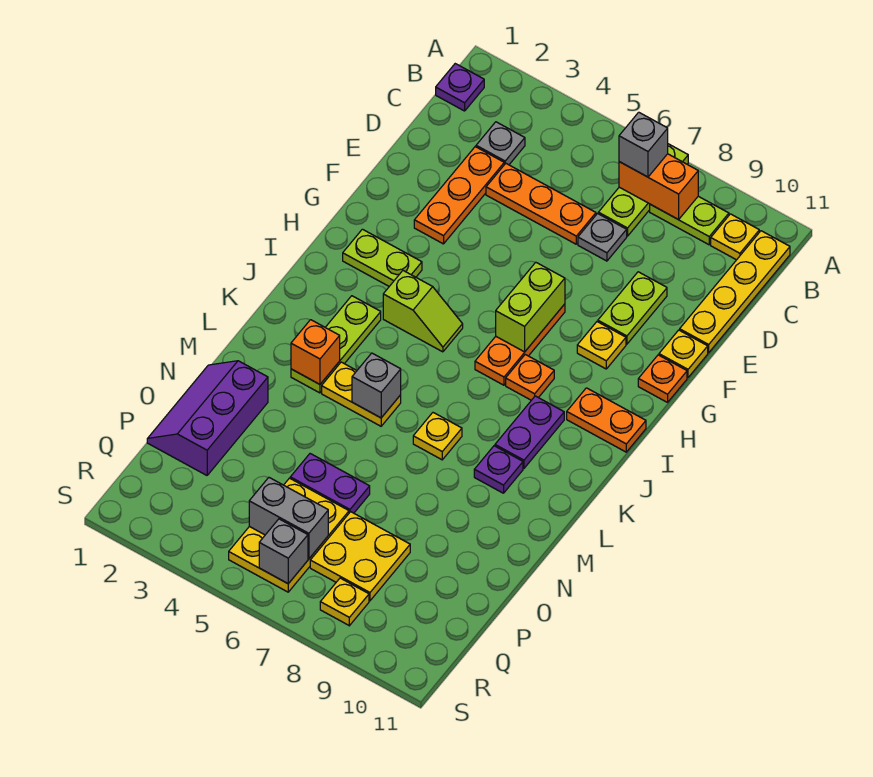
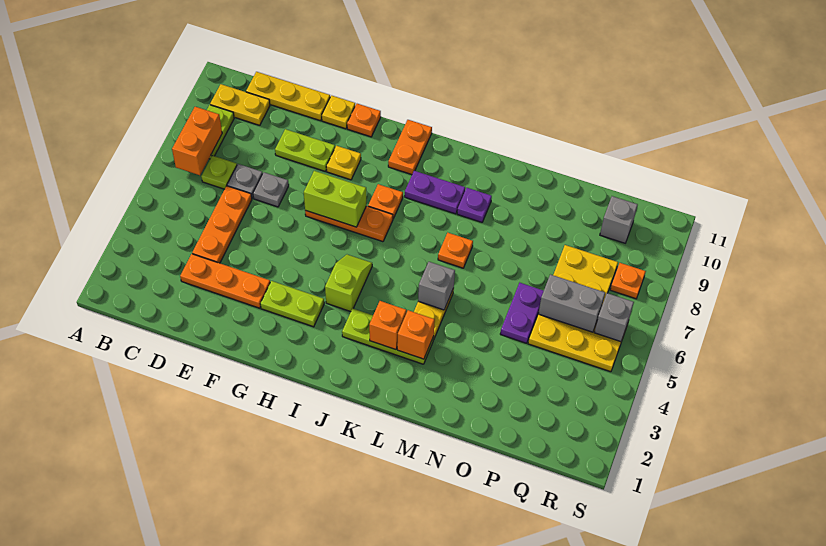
lime plate A7:C7 level 1 -> lime plate C7 level 1
purple plate B1 level 1 -> none
grey brick B7 level 3 -> grey brick Q10 level 1
yellow plate B10 level 1 -> yellow plate B10:C10 level 1
yellow plate B11:E11 level 1 -> yellow plate C11:E11 level 1
grey plate C3 level 1 -> grey plate E7 level 1
lime plate H2:H3 level 1 -> lime plate G3:H3 level 1
none -> orange brick K3 level 2
yellow plate L7 level 1 -> orange plate L7 level 1
purple slope N1:P2 level 1 top 2 -> none
grey brick Q5:Q6 level 2 -> grey brick P6:Q6 level 2
yellow plate R8 level 1 -> orange plate R8 level 1

